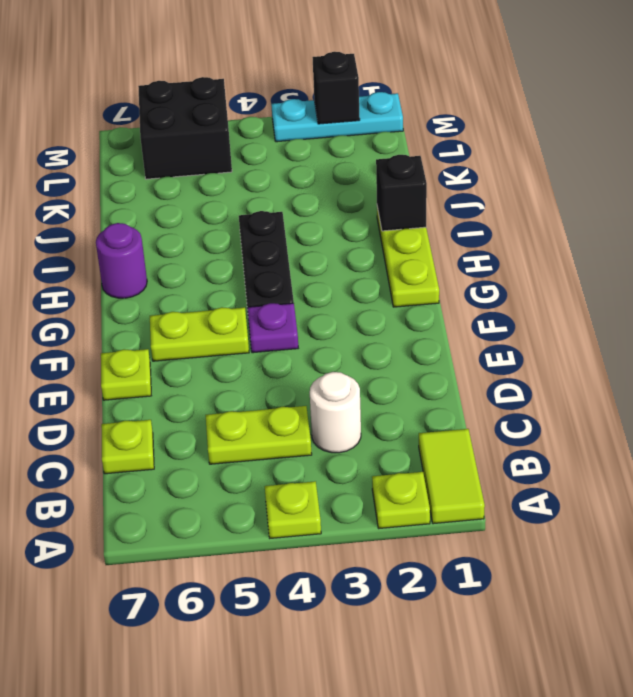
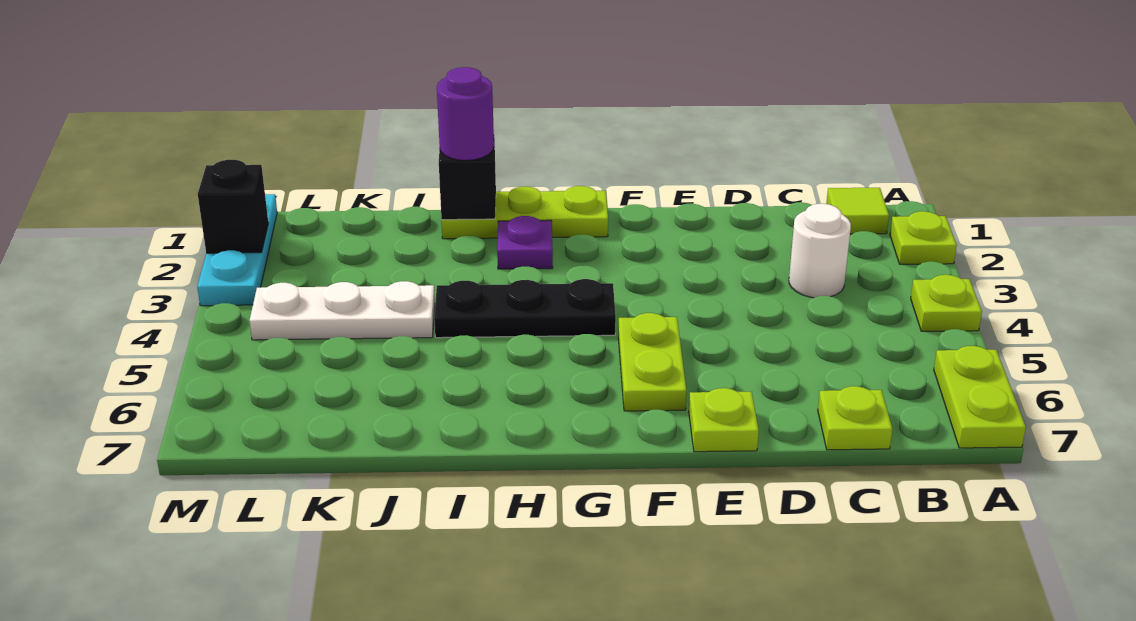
lime tile A1:B1 level 1 -> lime tile B1 level 1
lime plate C4:C5 level 1 -> lime plate A6:A7 level 1
purple plate F4 level 1 -> purple plate H2 level 1
purple round brick H7 level 1 -> purple round brick I1 level 3
none -> white plate J4:L4 level 1
black brick L5:M6 level 1 -> none

